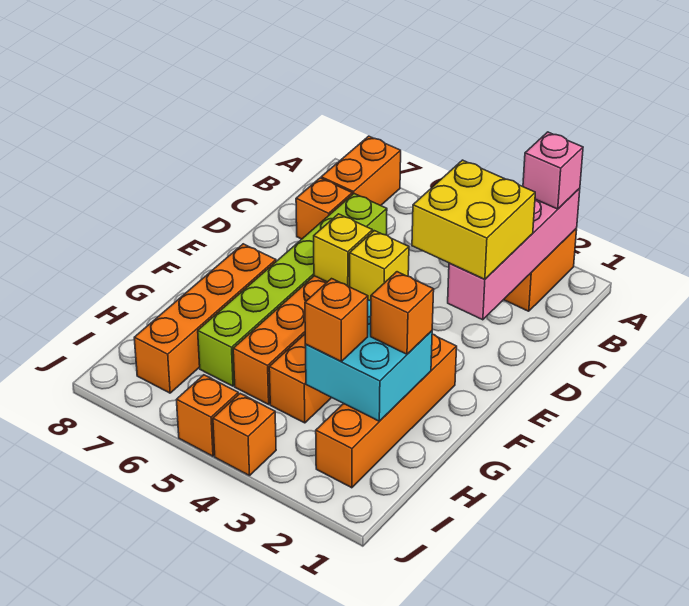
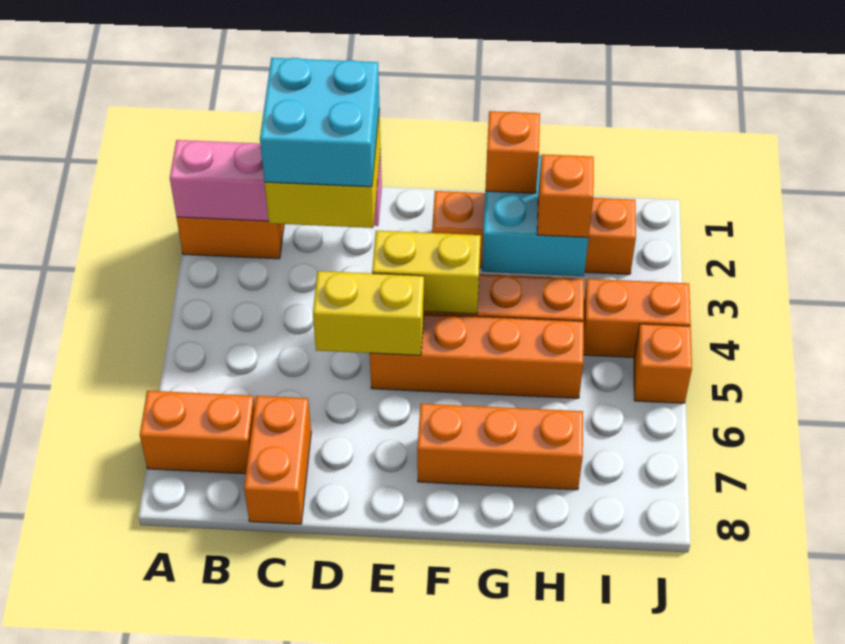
pink brick A2 level 3 -> none
none -> cyan brick C2:D3 level 4
lime brick C6:H6 level 1 -> none
orange brick C7 level 1 -> orange brick C7:C8 level 1
yellow brick E4 level 2 -> yellow brick E4:F4 level 2
yellow brick E5 level 2 -> yellow brick D5:E5 level 2
orange brick F7:I7 level 1 -> orange brick F7:H7 level 1
orange brick J4 level 1 -> orange brick I4:J4 level 1

